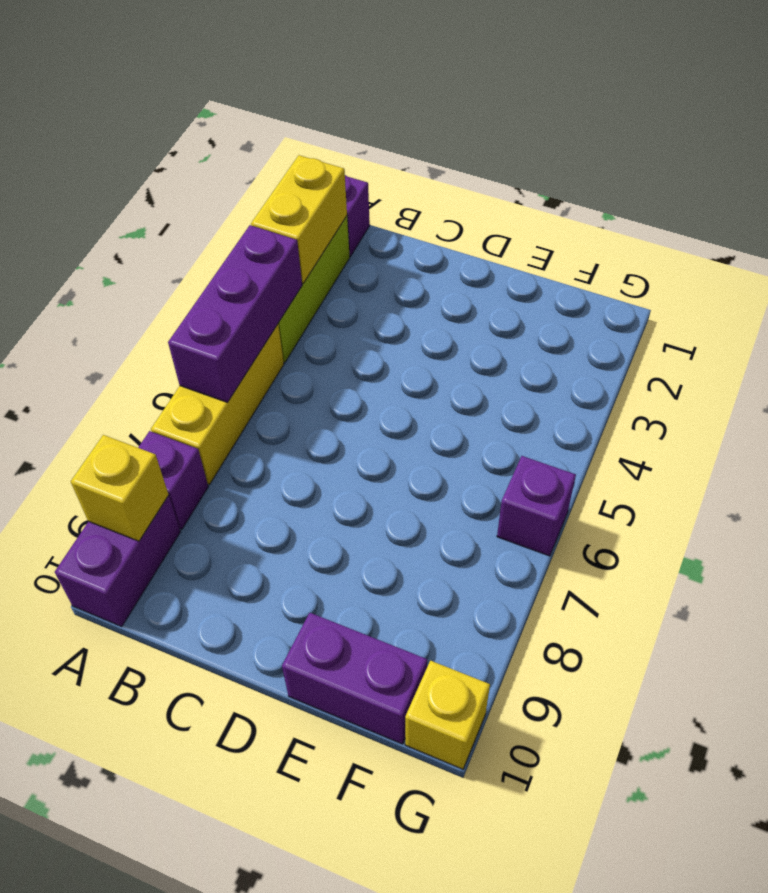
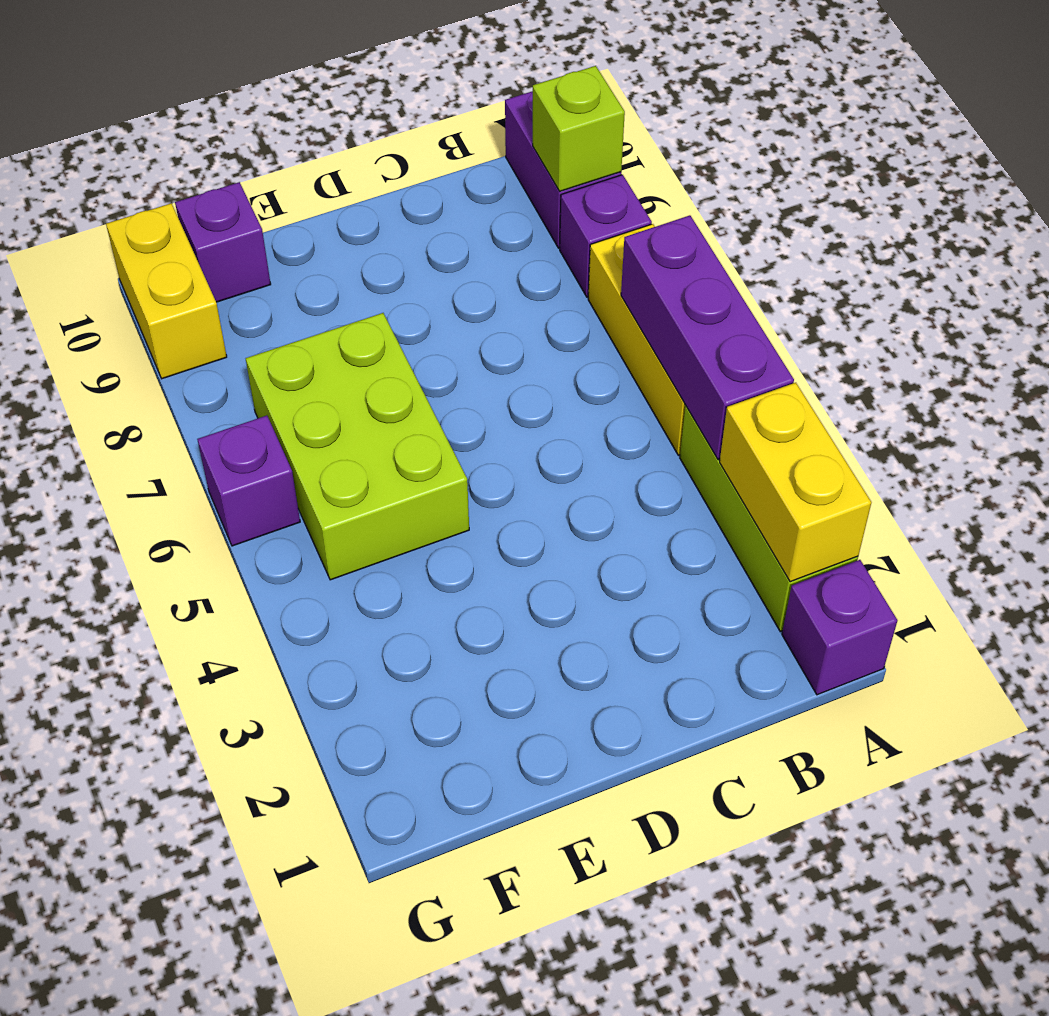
yellow brick A9 level 2 -> lime brick A9 level 2
none -> lime brick E5:F7 level 1
purple brick E10:F10 level 1 -> purple brick F10 level 1
yellow brick G10 level 1 -> yellow brick G9:G10 level 1

